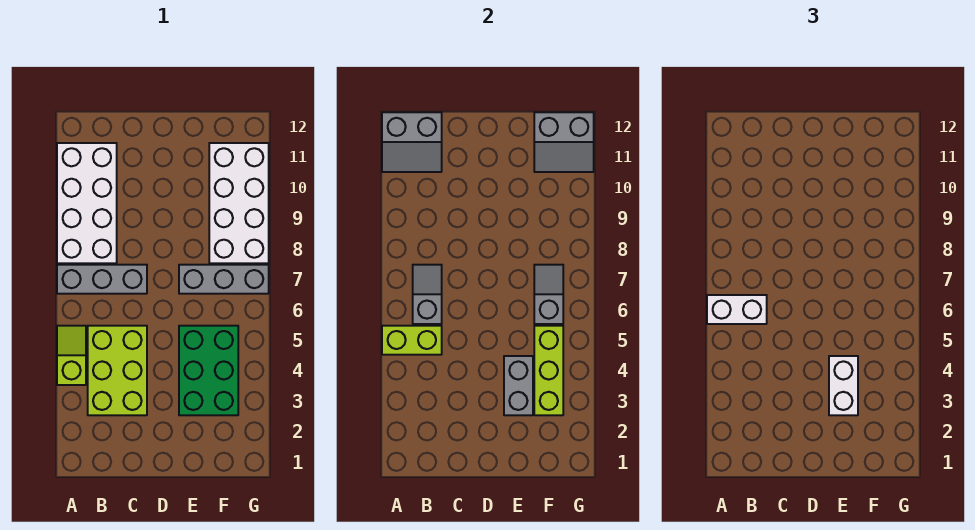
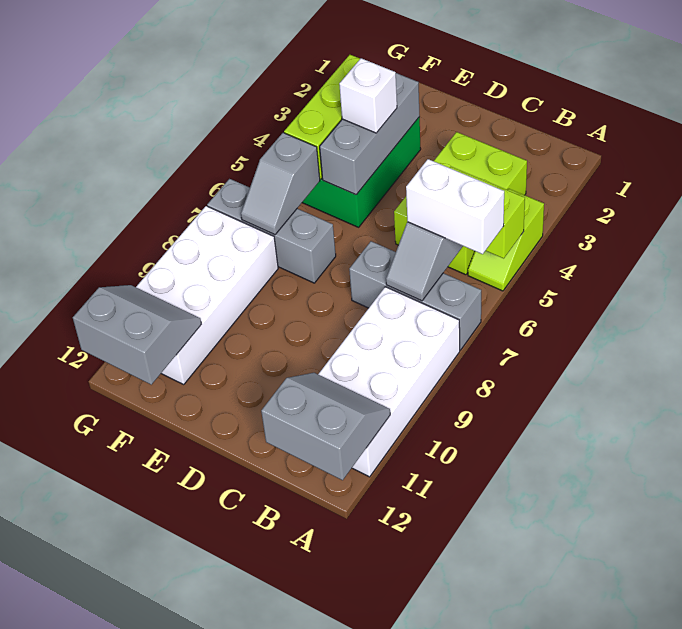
grey brick E3:E4 level 2 -> grey brick E3:E5 level 2
white brick E3:E4 level 3 -> white brick E4 level 3

